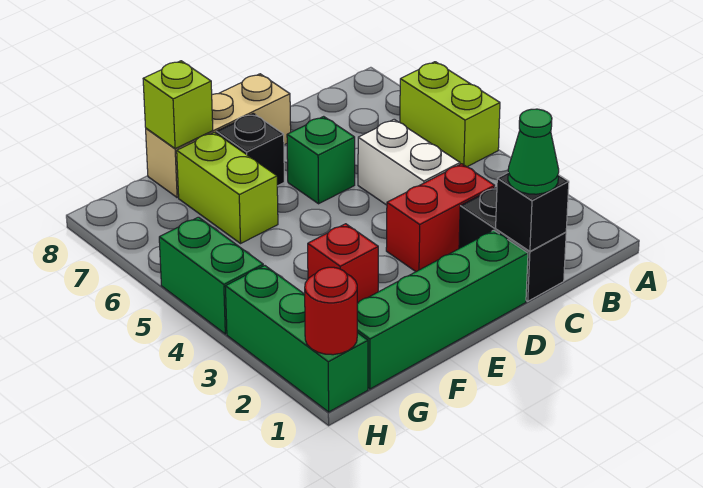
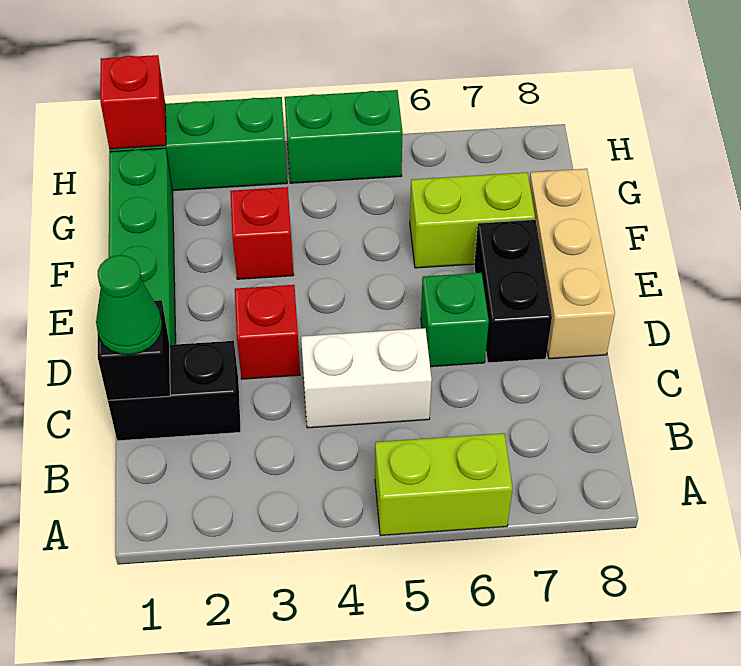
red brick C3:D3 level 1 -> red brick D3 level 1
black brick E7 level 1 -> black brick D7:E7 level 1
lime brick F8 level 2 -> none
red round brick H1 level 2 -> red brick H1 level 2

